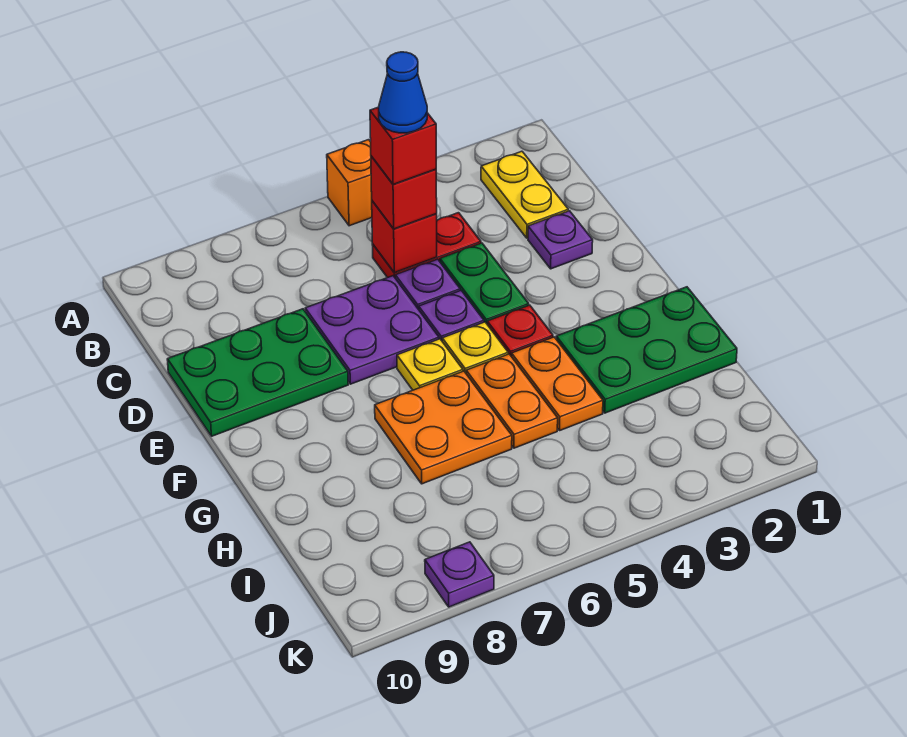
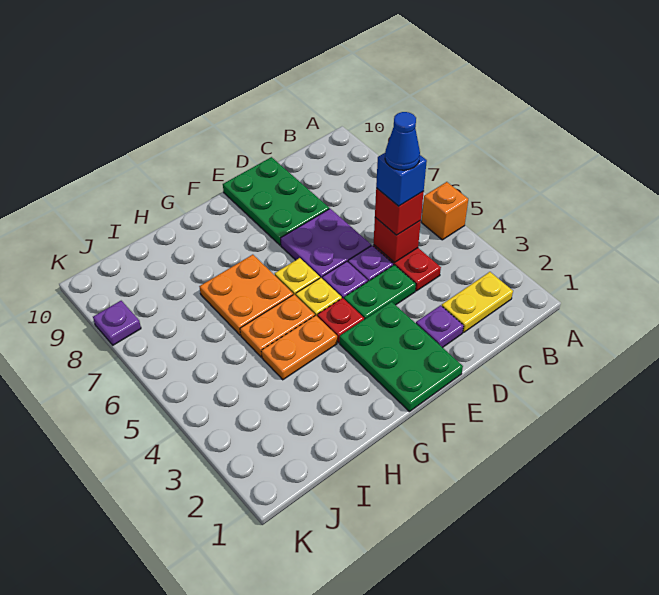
red brick C5 level 4 -> blue brick C5 level 4
green plate G1:H3 level 1 -> green plate E1:F3 level 1

